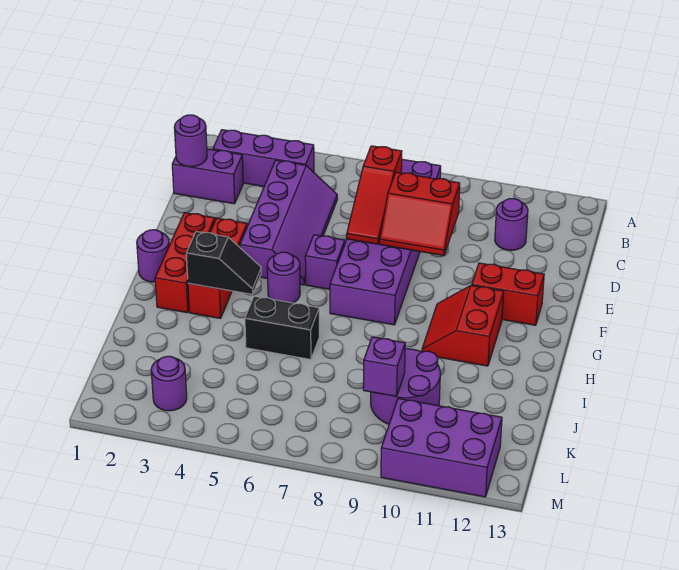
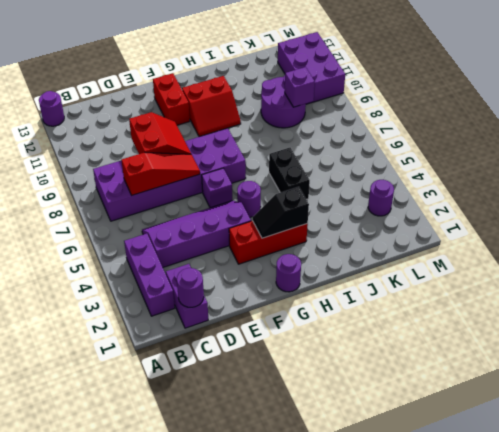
purple round brick C11 level 1 -> purple round brick A13 level 1
red brick F2:H2 level 1 -> none
black slope H3:H4 level 2 top 3 -> black slope G3:H3 level 2 top H

